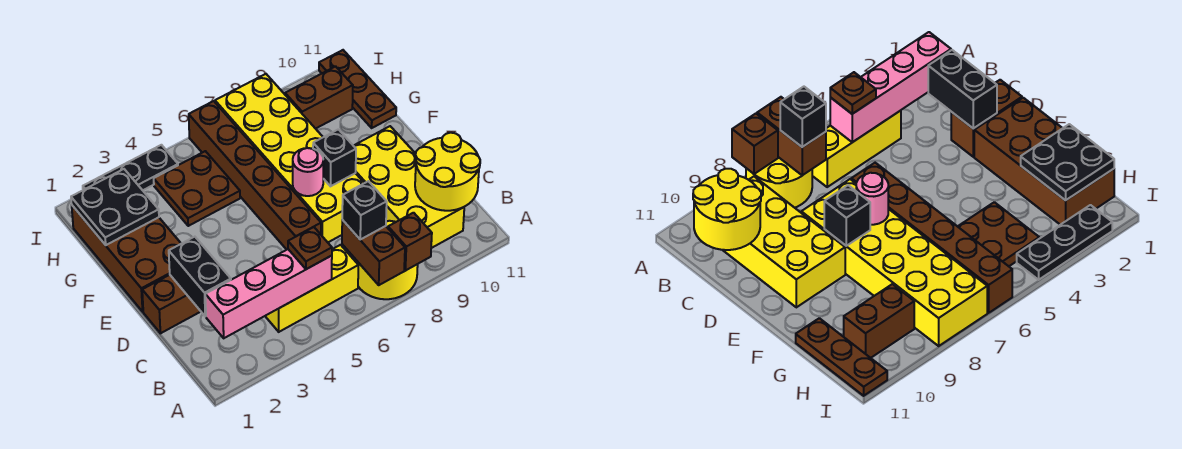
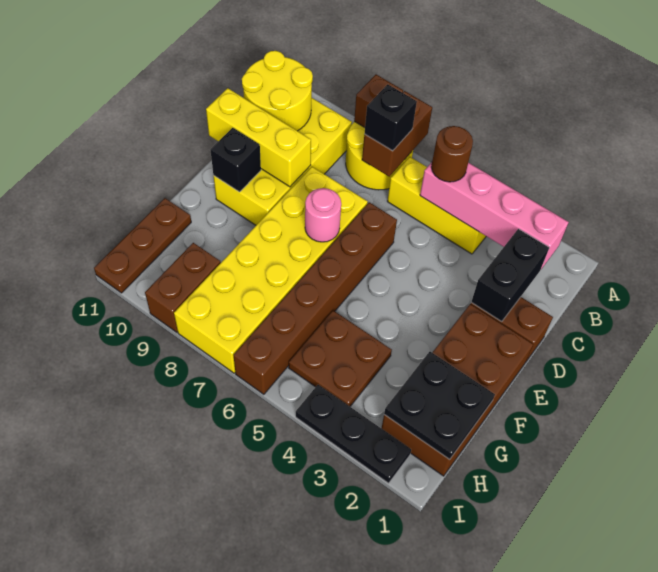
brown plate B5 level 3 -> brown round brick B5 level 3
none -> yellow brick D9:D11 level 2
black brick E8 level 2 -> black brick E10 level 2
brown brick H9:H10 level 1 -> brown brick H9:I9 level 1

